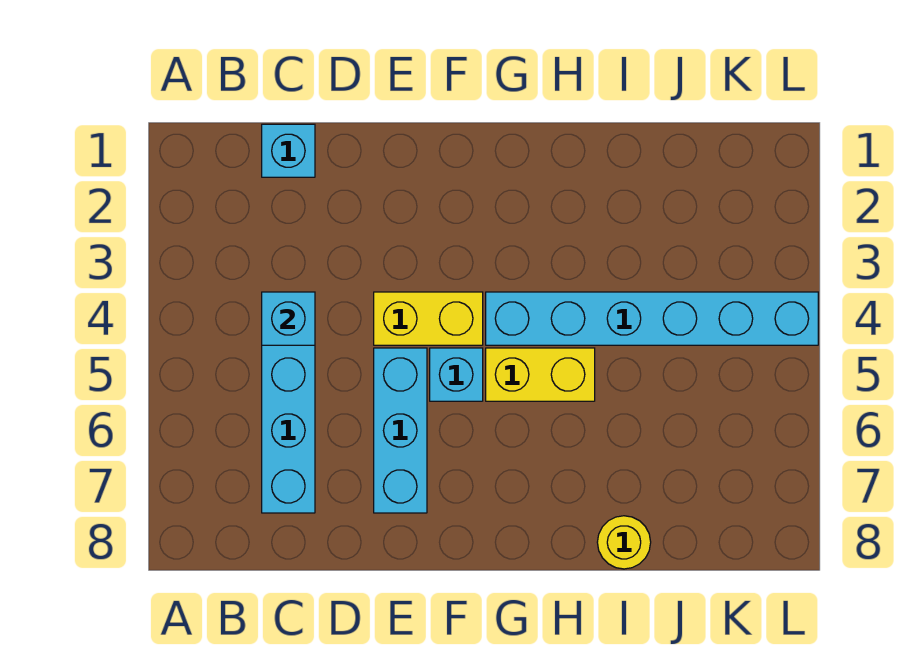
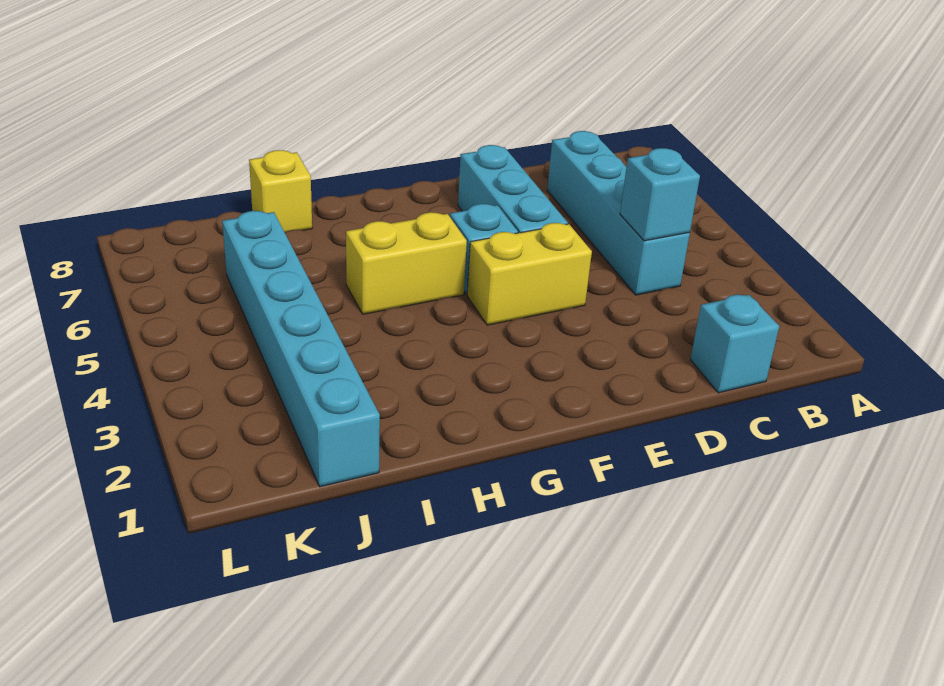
cyan brick G4:L4 level 1 -> cyan brick J1:J6 level 1
yellow round brick I8 level 1 -> yellow brick I8 level 1

